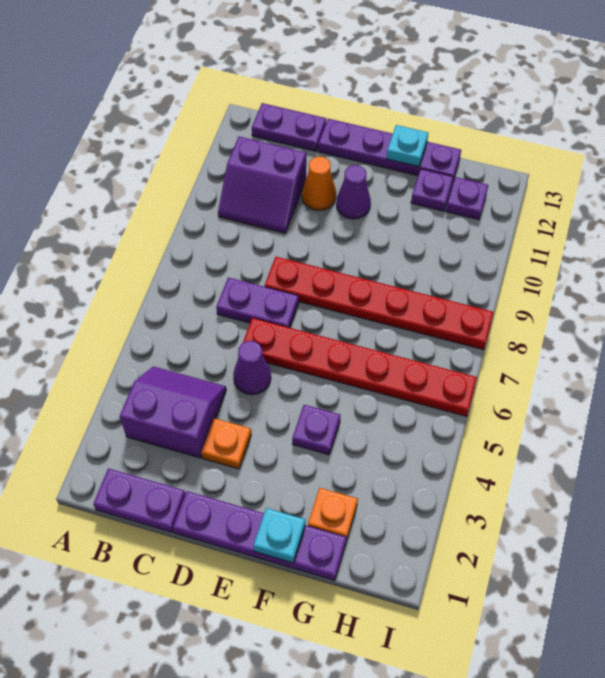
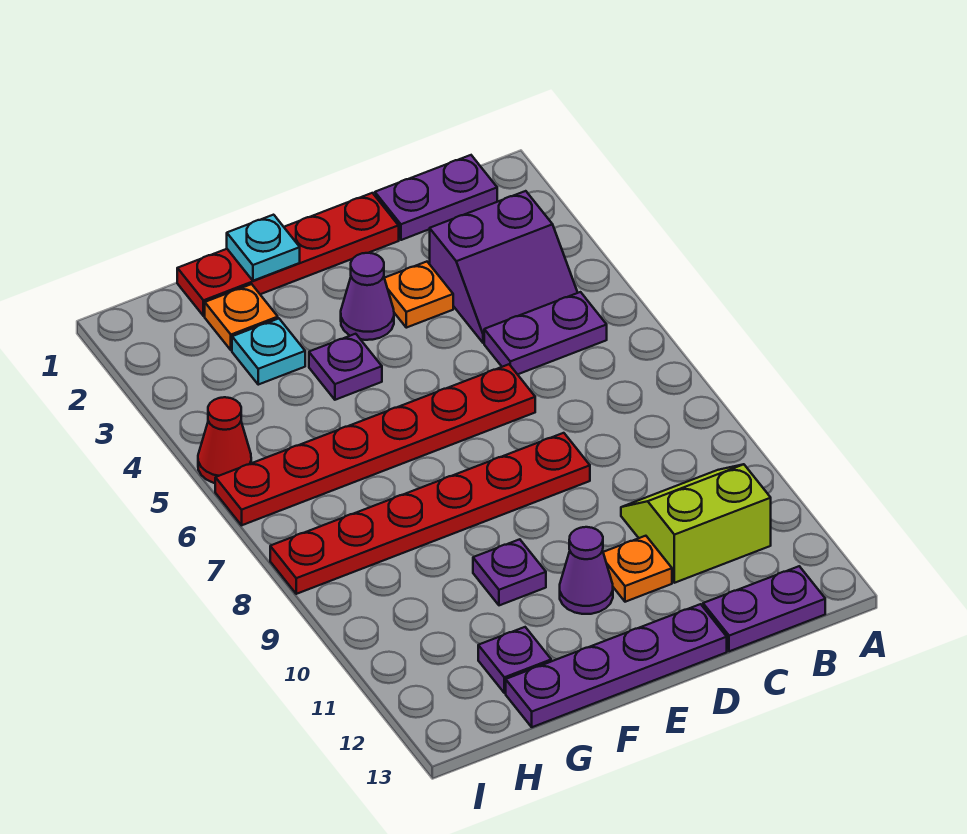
purple slope B10:C11 level 1 top 11 -> lime slope B10:C11 level 1 top 11
purple plate C7:D7 level 1 -> purple plate B5:C5 level 1
purple plate D1:G1 level 1 -> red plate D1:G1 level 1
purple cone D5 level 1 -> purple cone E3 level 1
orange cone D11 level 1 -> orange plate D11 level 1
cyan plate F13 level 2 -> cyan plate G3 level 1
purple plate H12 level 1 -> purple plate F10 level 1
none -> red cone I5 level 1

